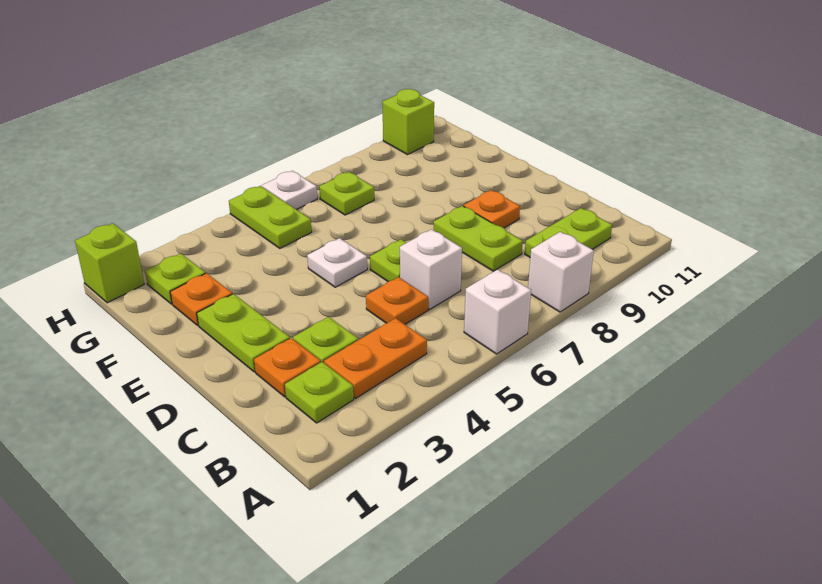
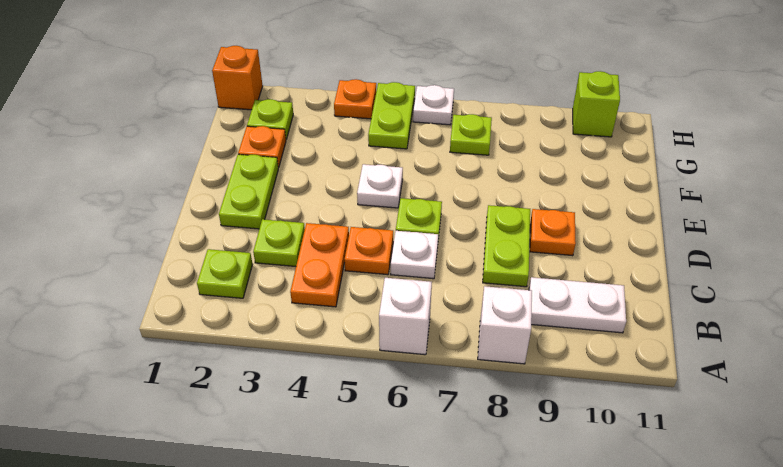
orange plate B3:B4 level 1 -> orange plate B4:C4 level 1
lime plate B9:B10 level 1 -> white plate B9:B10 level 1
orange plate C2 level 1 -> orange plate H4 level 1
white brick C6 level 1 -> white plate C6 level 1
lime brick H1 level 1 -> orange brick H1 level 1

